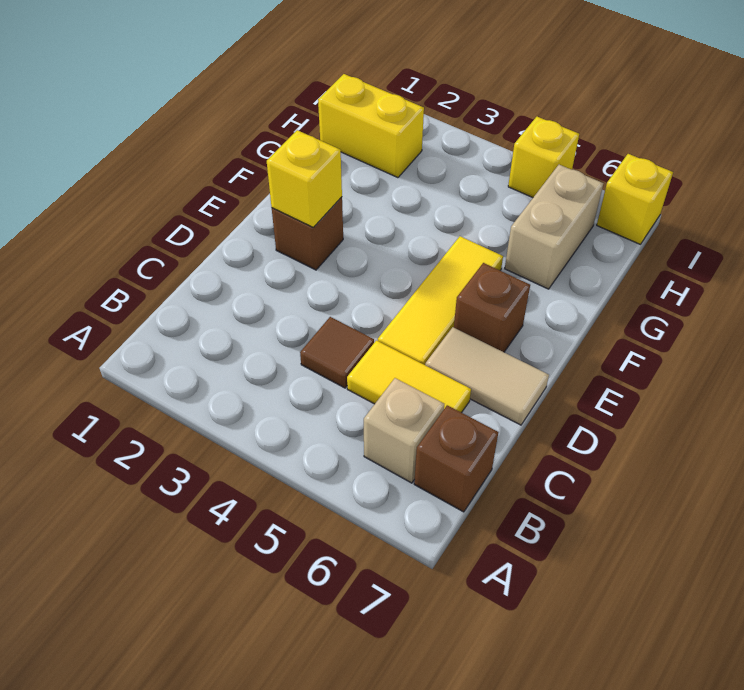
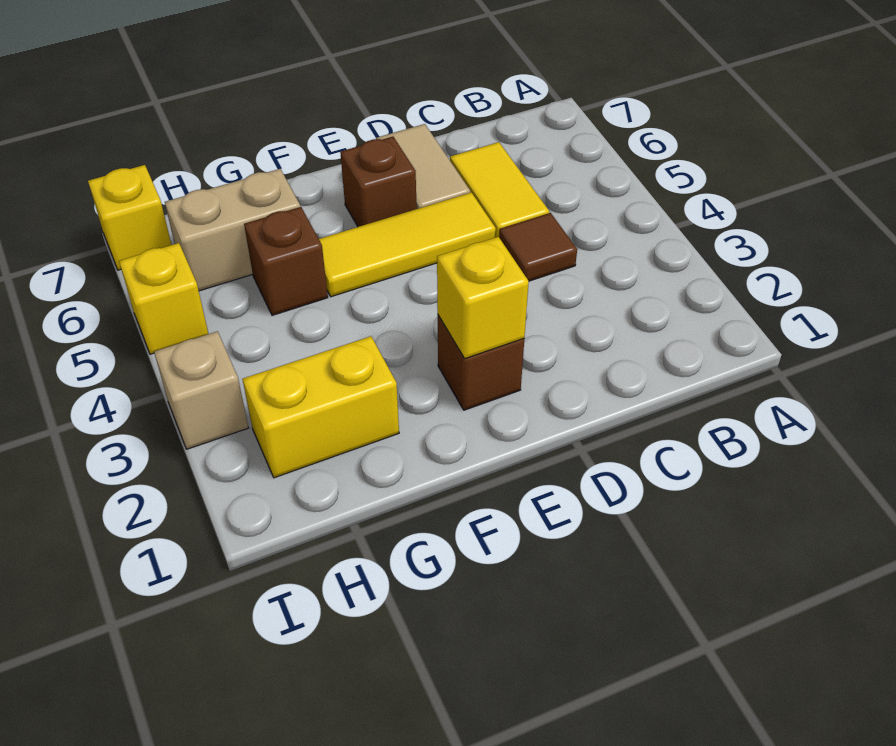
tan brick B6 level 1 -> tan brick I3 level 1
brown brick B7 level 1 -> brown brick G5 level 1
yellow brick H1:H2 level 1 -> yellow brick G2:H2 level 1

